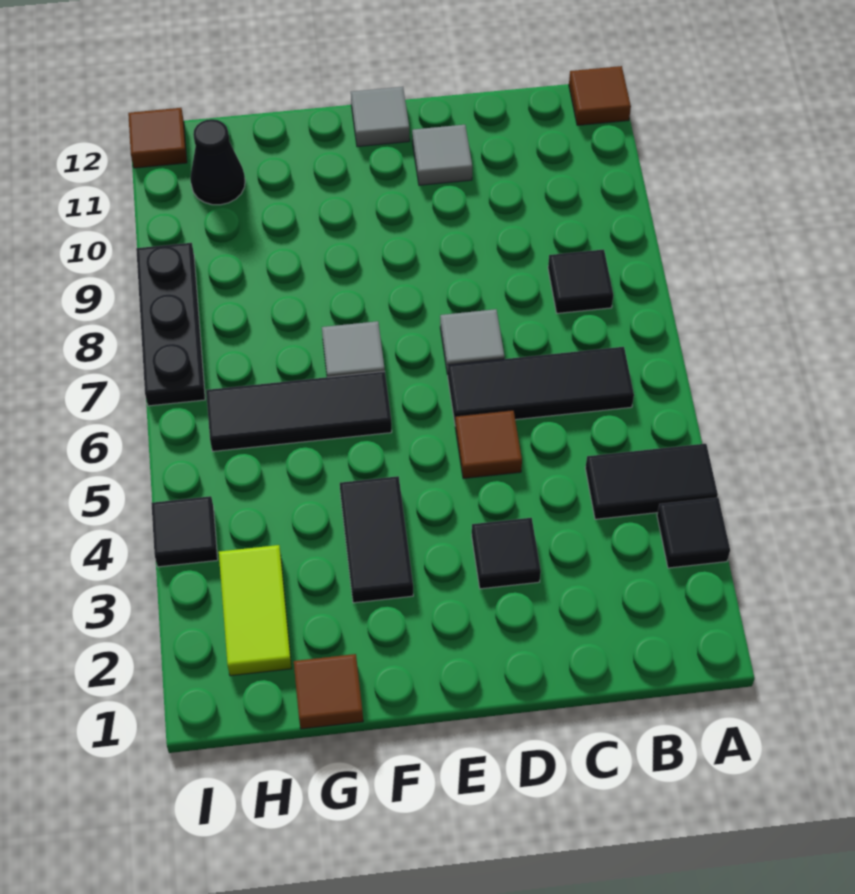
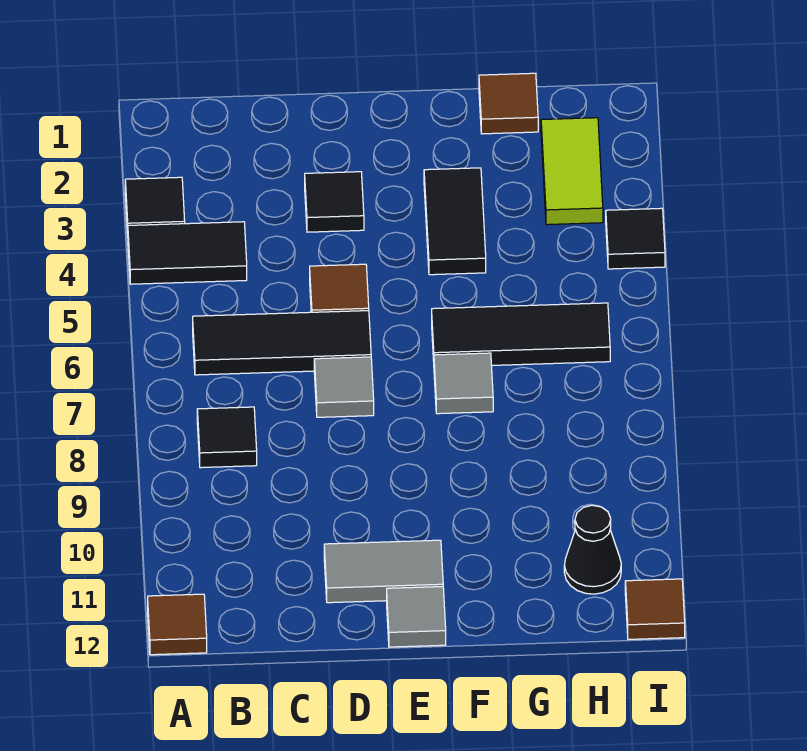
grey tile D11 level 1 -> grey tile D11:E11 level 1
black plate I7:I9 level 1 -> none

